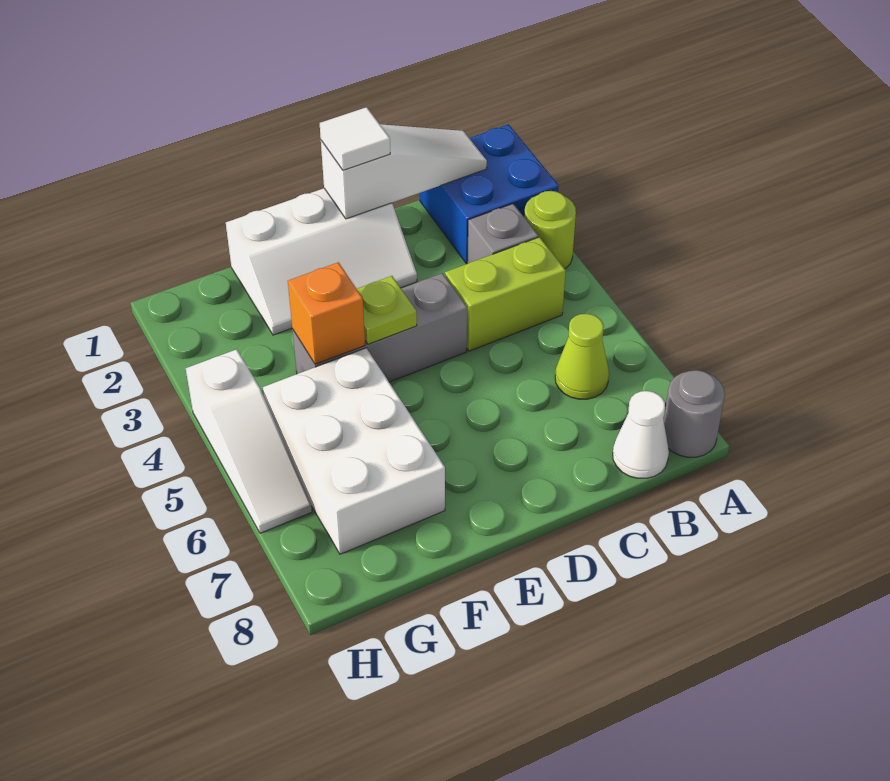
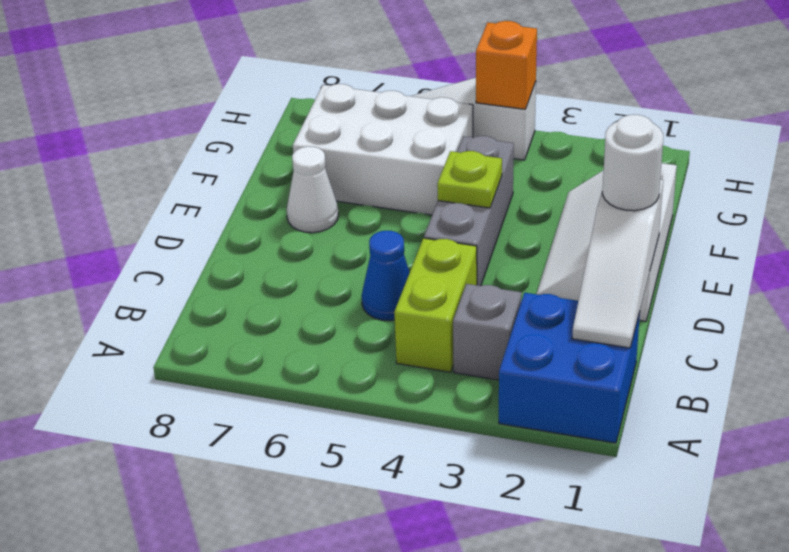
lime round brick A3 level 1 -> none
grey round brick A8 level 1 -> none
lime cone B6 level 1 -> none
white cone B8 level 1 -> white cone E7 level 1
none -> blue cone C5 level 1
white tile D1 level 3 -> white round brick D1 level 3
orange brick F4 level 2 -> orange brick H4 level 2

